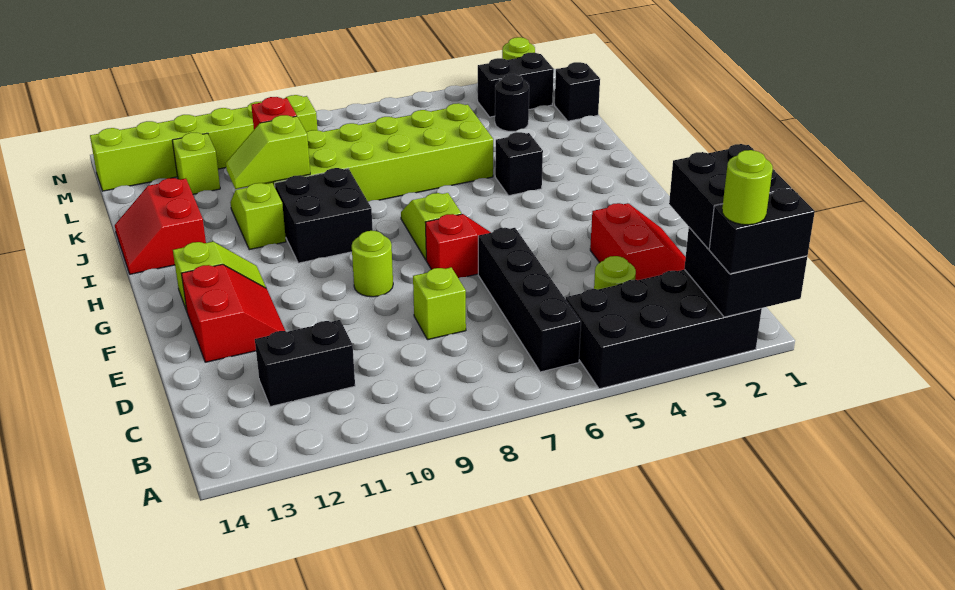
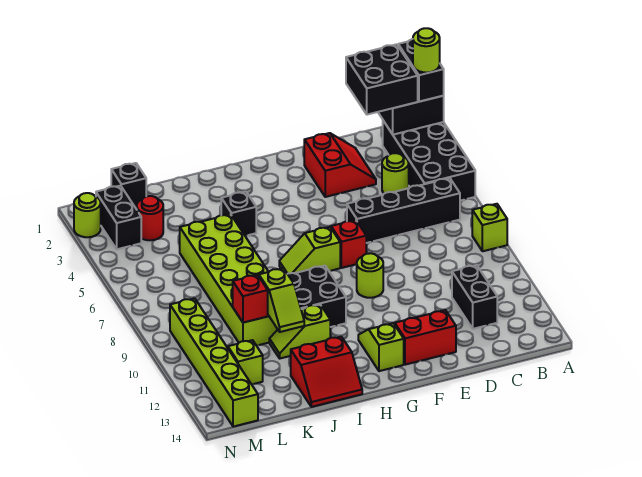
red slope D2:E3 level 1 top 3 -> red slope D2:E3 level 1 top E
lime brick D8 level 1 -> lime brick A8 level 1
black round brick L3 level 1 -> red round brick L3 level 1

